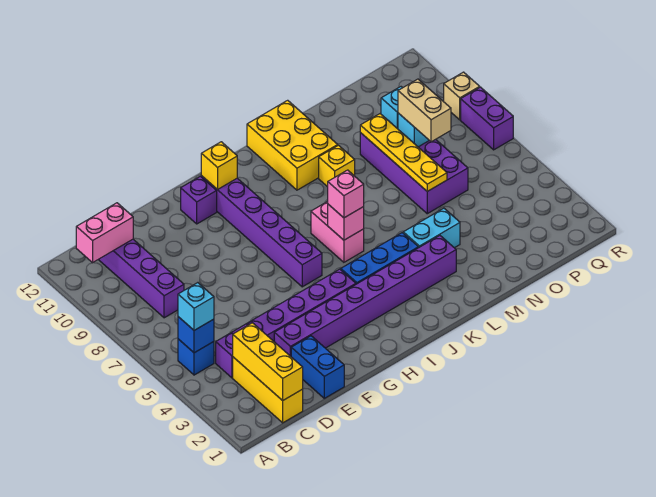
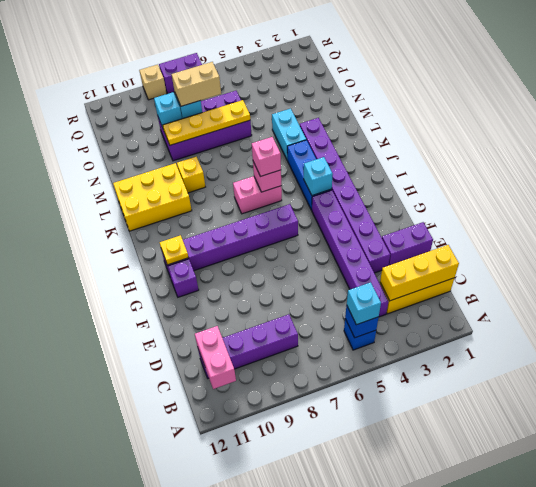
blue brick E1:E2 level 1 -> purple brick E1:E2 level 1
yellow brick H11 level 2 -> yellow plate H11 level 2
none -> cyan brick I4 level 2

